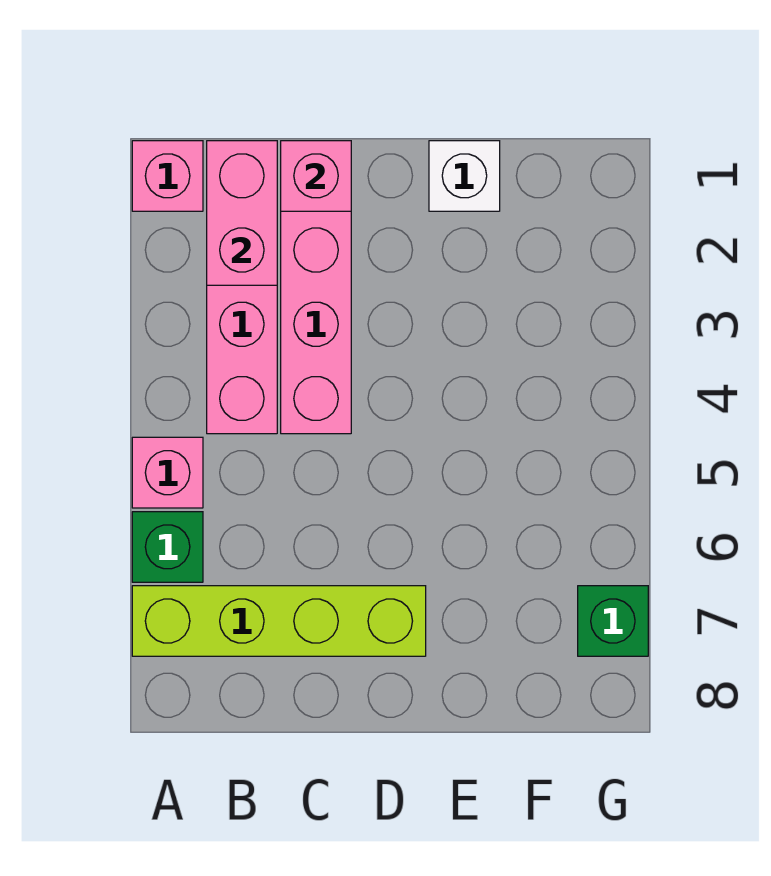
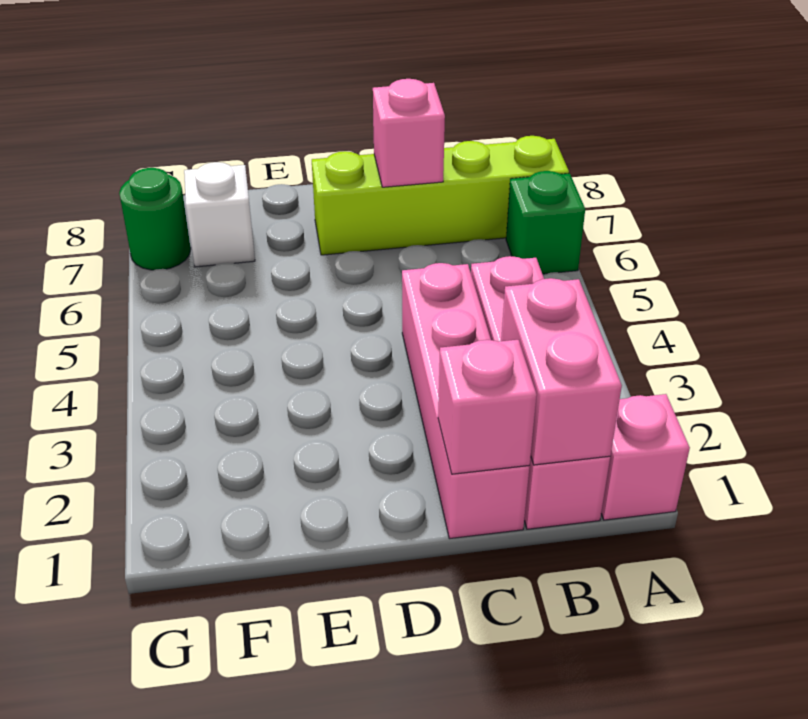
pink brick A5 level 1 -> pink brick C7 level 2
white brick E1 level 1 -> white brick F7 level 1
green brick G7 level 1 -> green round brick G7 level 1

